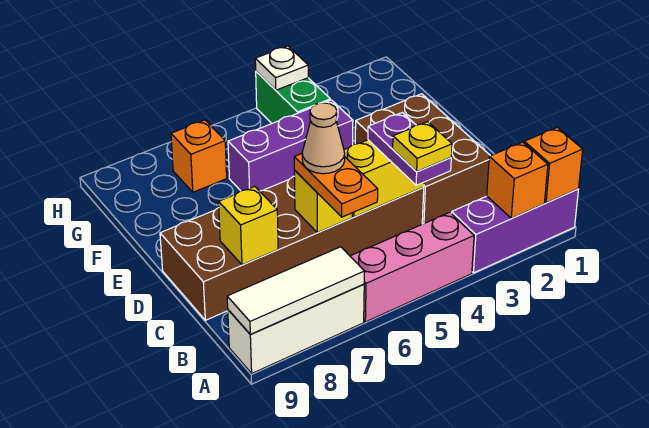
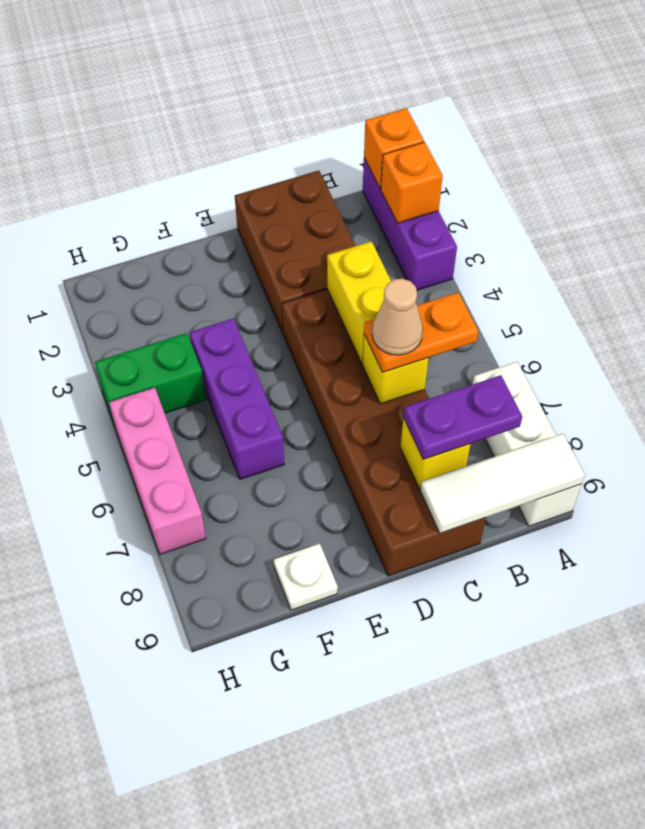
pink brick A4:A6 level 1 -> pink brick H5:H7 level 1
white tile A7:A9 level 2 -> white tile A9:C9 level 2
purple plate B4:C4 level 3 -> purple plate B8:C8 level 3
yellow plate B4 level 4 -> none
brown brick C2:E3 level 1 -> brown brick C1:D3 level 1
orange brick G7 level 1 -> none
white plate H4 level 2 -> white plate F9 level 1

